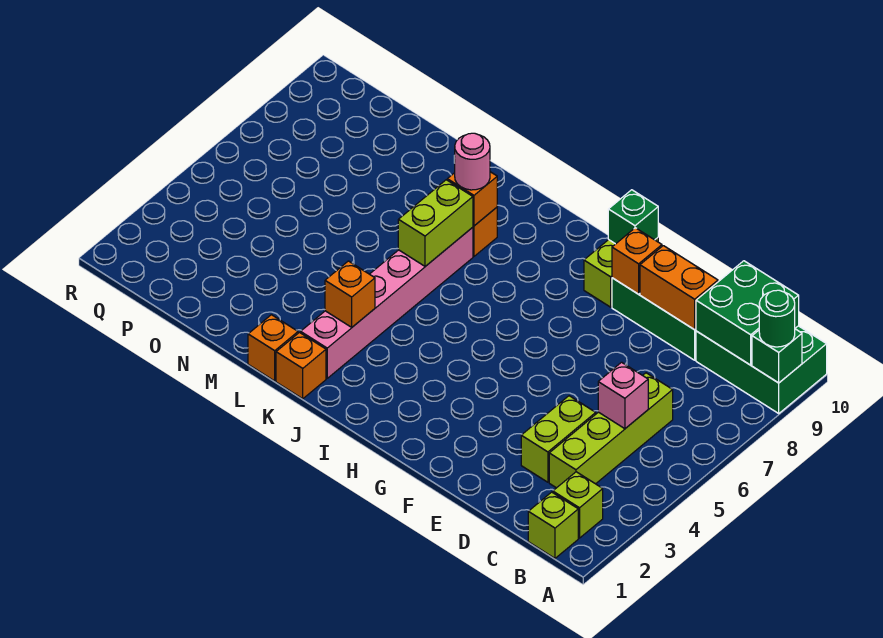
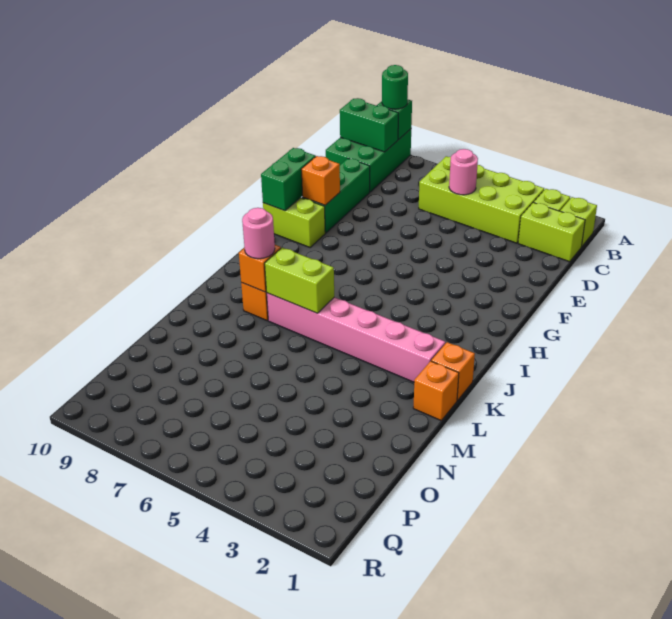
green brick B9:C10 level 2 -> green brick B9:B10 level 2
lime brick C3:C6 level 1 -> lime brick B3:C6 level 1
pink brick C5 level 2 -> pink round brick C5 level 2
lime brick D3:D4 level 1 -> lime brick C1:C2 level 1
orange brick D9:E9 level 2 -> none
green brick G10 level 2 -> green brick F10:G10 level 2
orange brick K3 level 2 -> none

